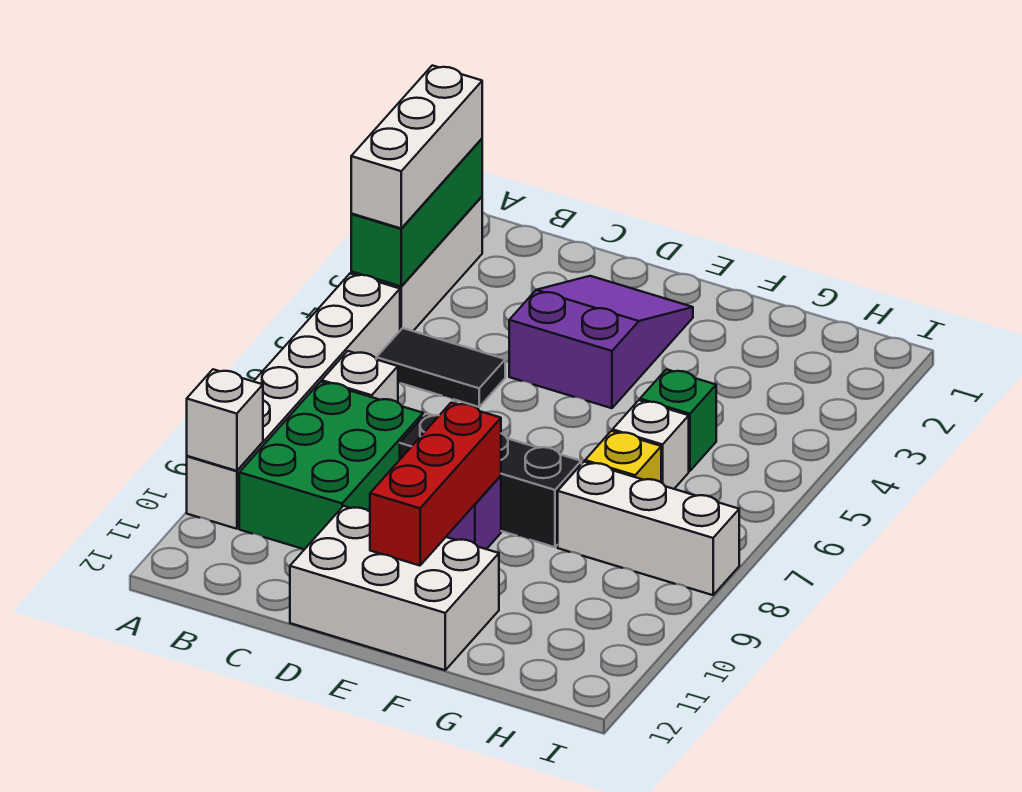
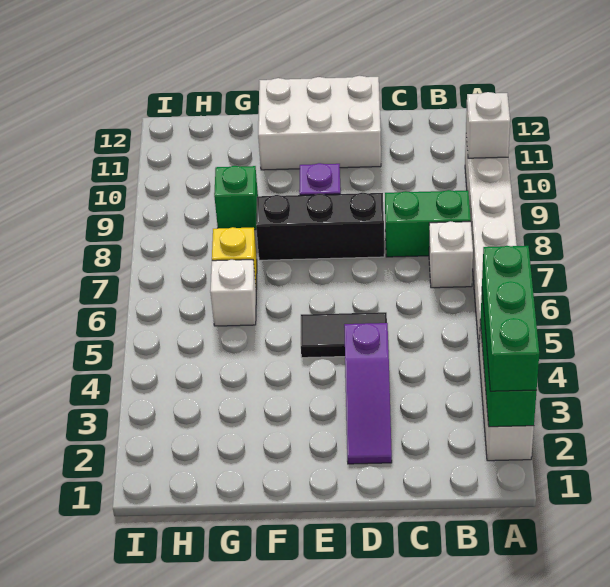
white brick A2:A4 level 3 -> green brick A2:A4 level 3
black tile B5:C5 level 1 -> black tile D5:E5 level 1
green brick B8:C10 level 1 -> green brick B8:C8 level 1
purple slope D2:E4 level 1 top 4 -> purple slope D2:D4 level 1 top 4
red brick E9:E11 level 2 -> none
green brick G5 level 1 -> green brick G9 level 1
white brick G8:I8 level 1 -> none

